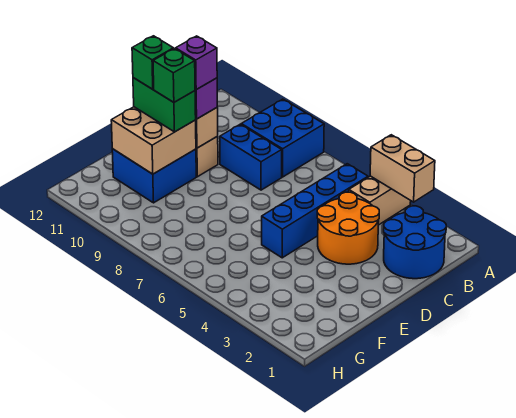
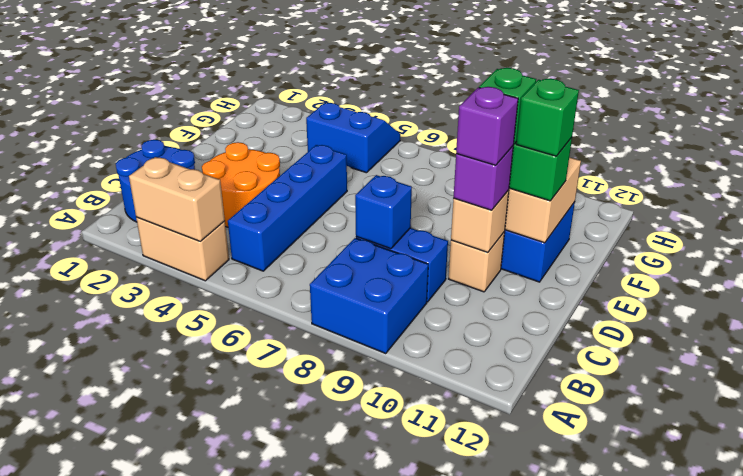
tan brick A4:B4 level 1 -> tan brick A3:A4 level 1
none -> blue brick C8 level 2
none -> blue slope G4:H5 level 1 top G

